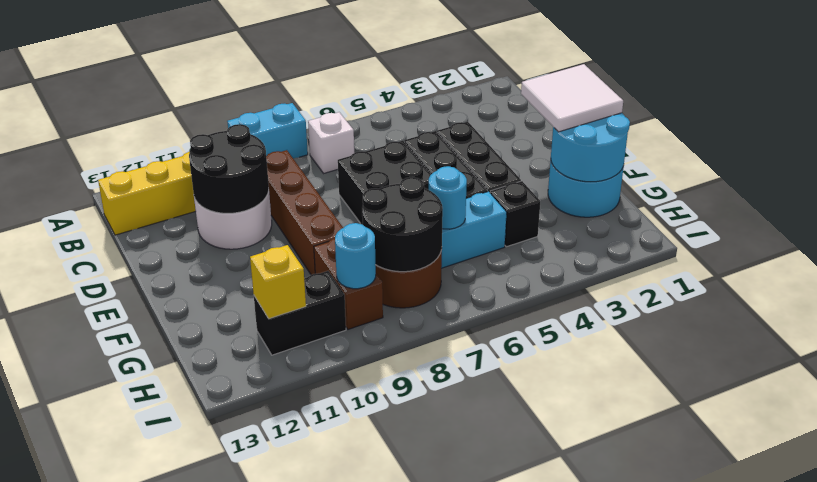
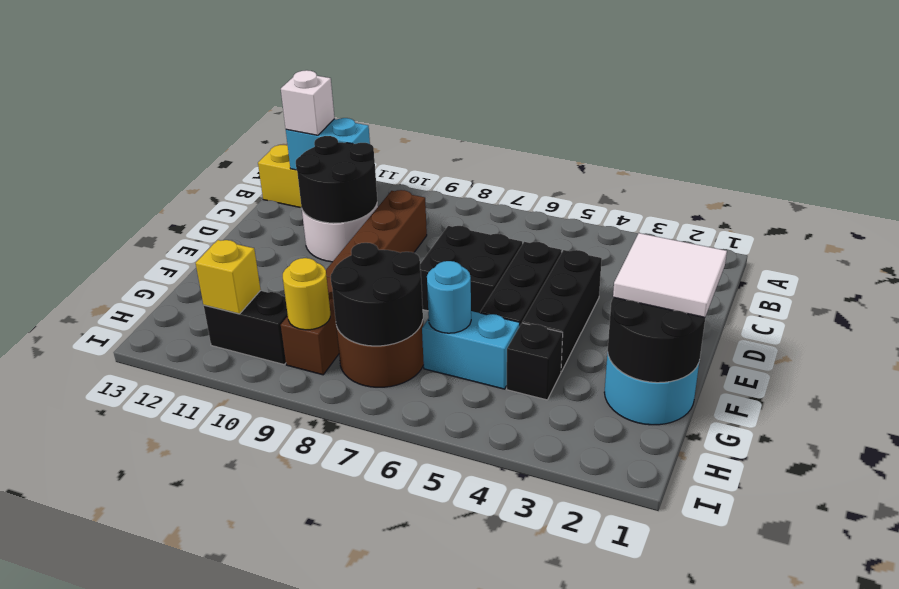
cyan brick A8:A9 level 1 -> cyan brick B11:B12 level 2
white brick B7 level 1 -> white brick B12 level 3
cyan round brick F1:G2 level 2 -> black round brick F1:G2 level 2
cyan round brick H9 level 2 -> yellow round brick H9 level 2

